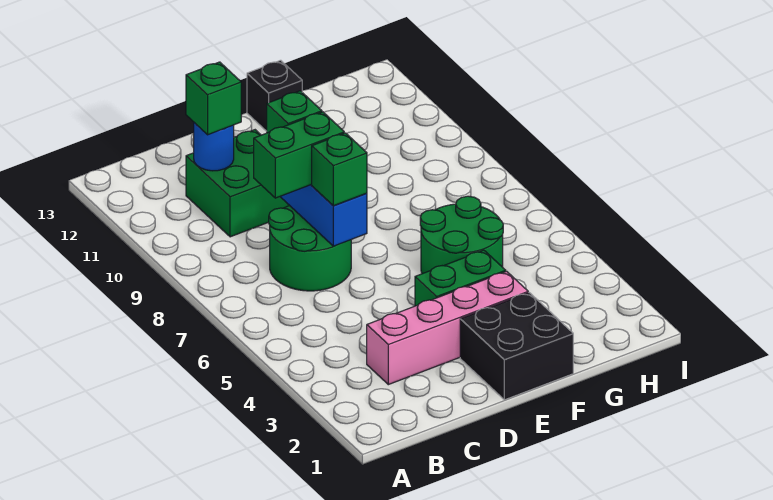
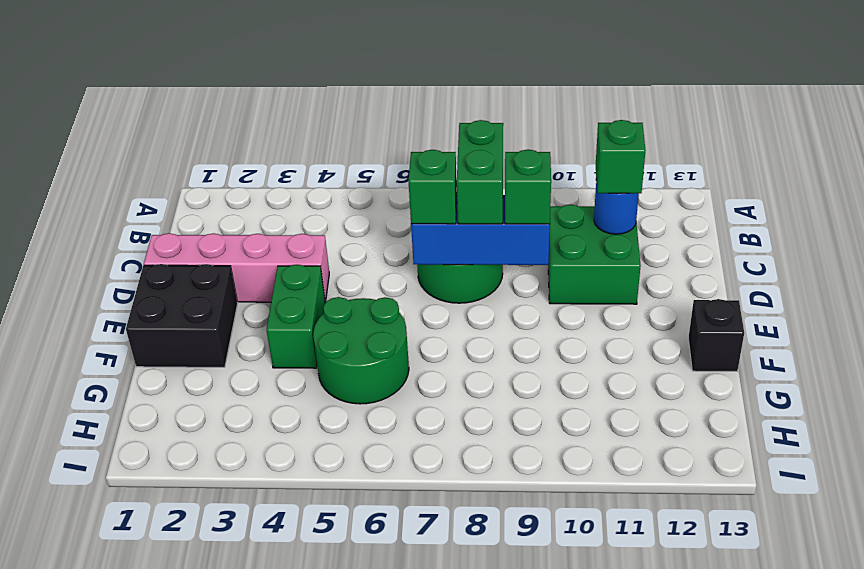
pink brick C3:F3 level 1 -> pink brick D1:D4 level 1

